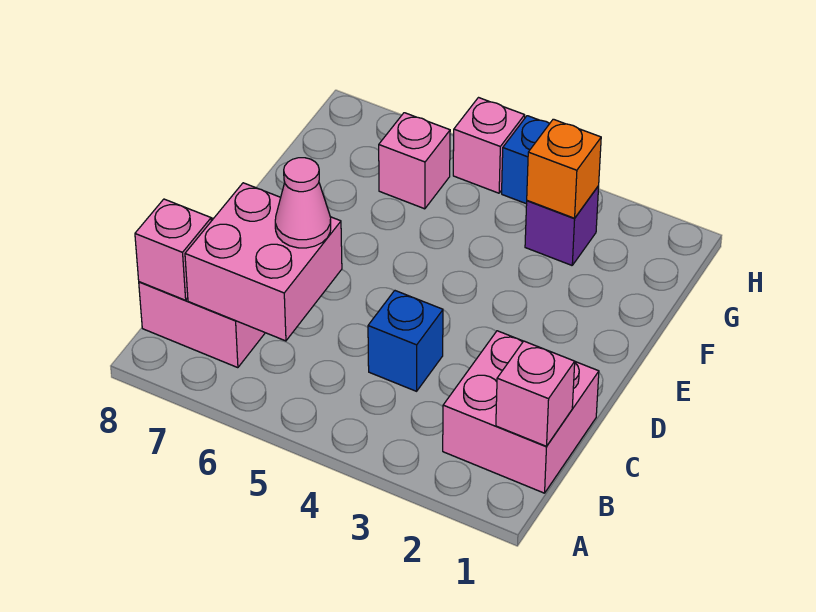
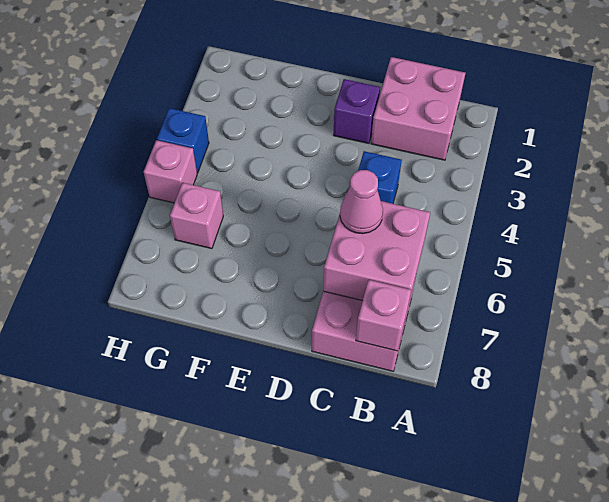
pink brick B1 level 2 -> none
purple brick G3 level 1 -> purple brick D2 level 1
orange brick G3 level 2 -> none

